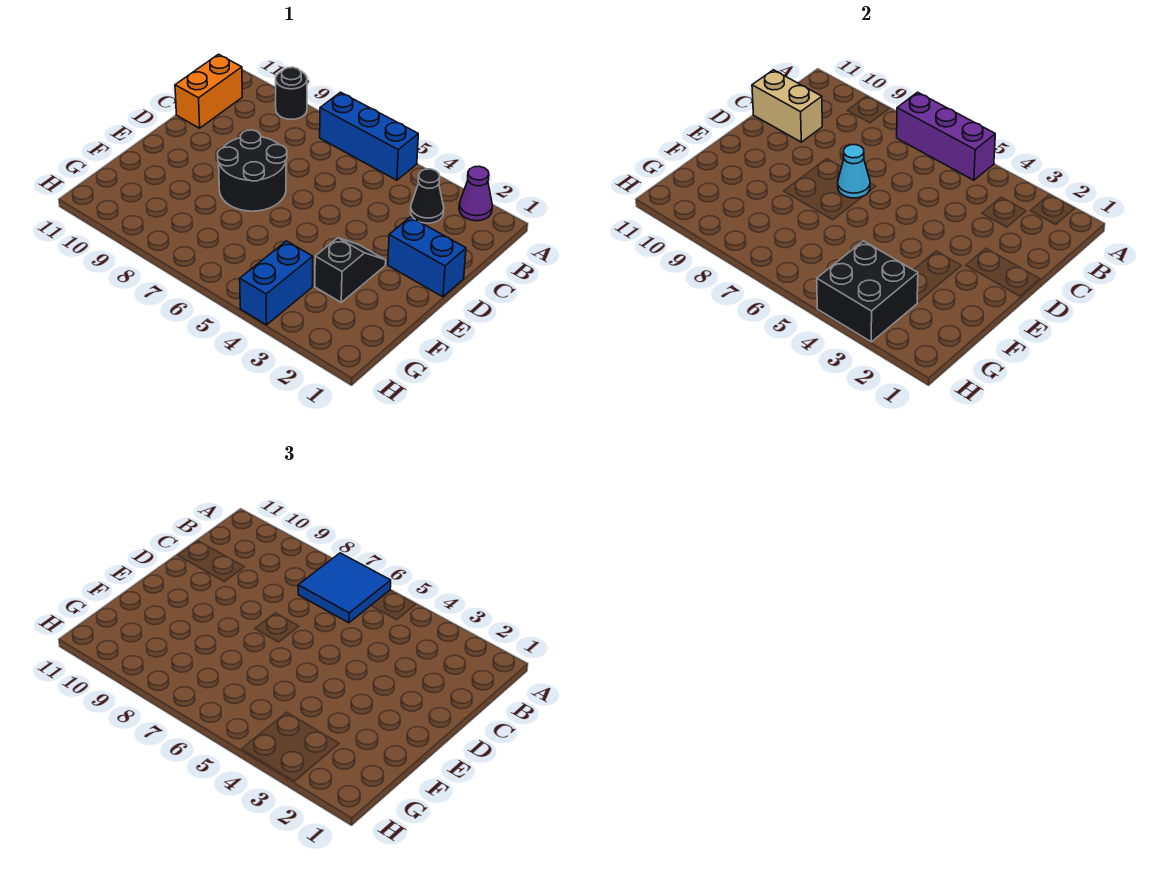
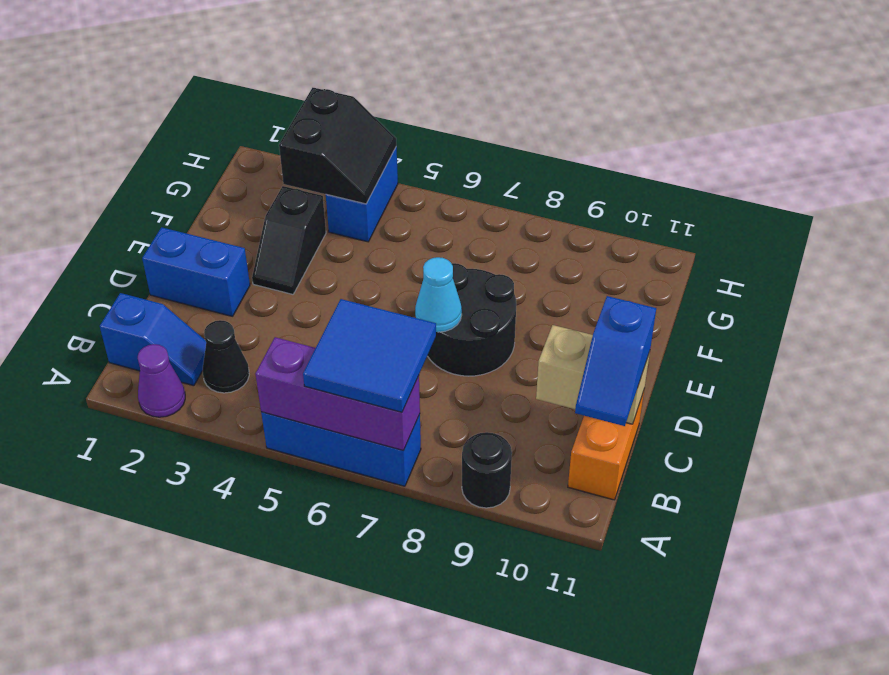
none -> blue slope B1:B2 level 1 top 1
none -> blue slope B11:C11 level 3 top C
black brick G3:H4 level 2 -> black slope G3:H4 level 2 top 3

